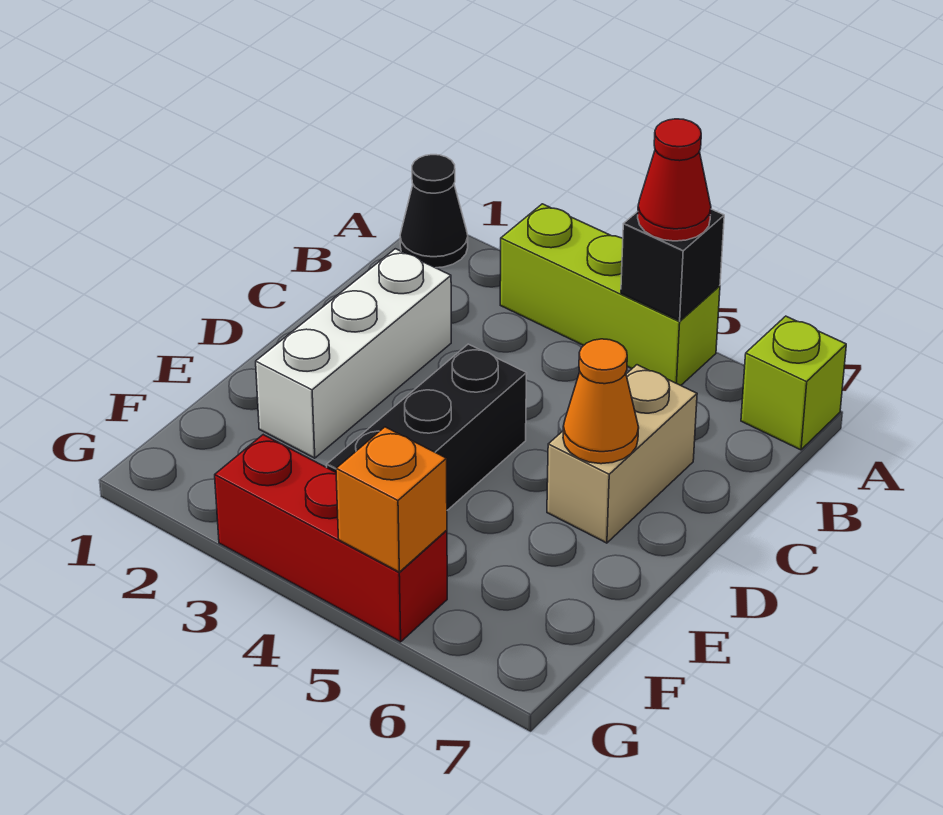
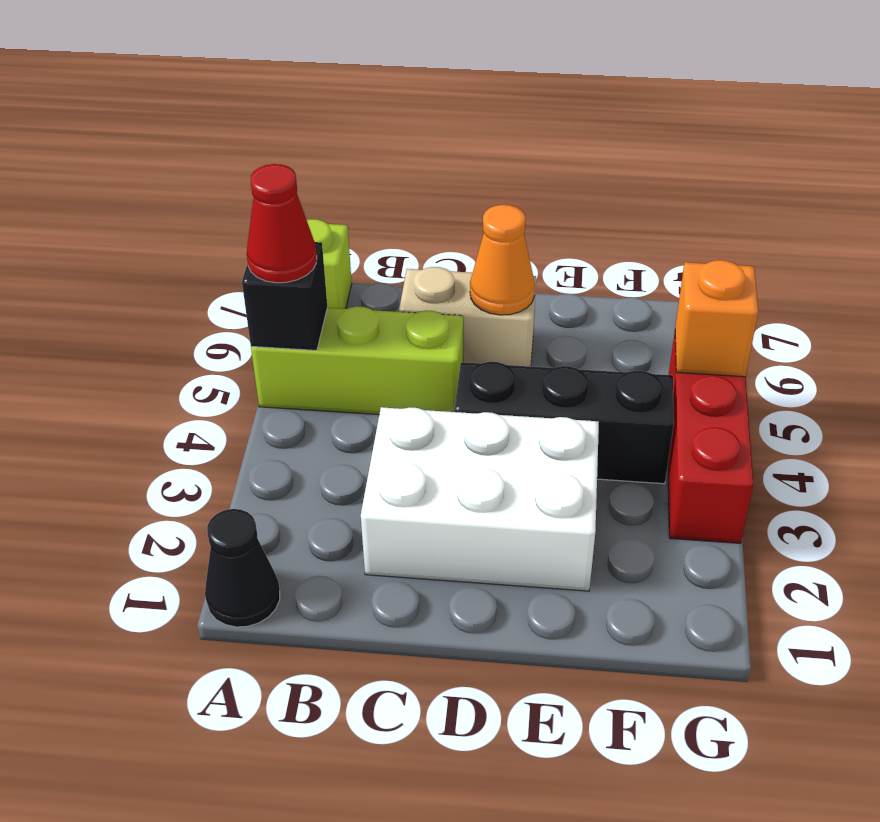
lime brick A3:A5 level 1 -> lime brick A5:C5 level 1
white brick C2:E2 level 1 -> white brick C2:E3 level 1

